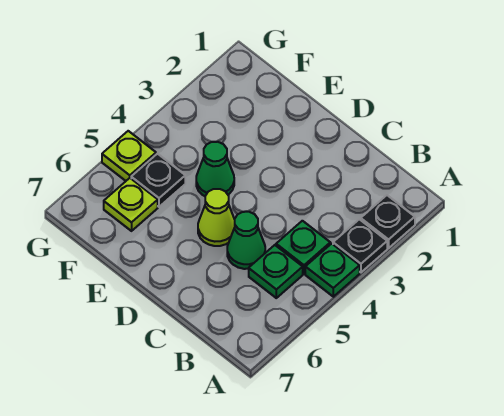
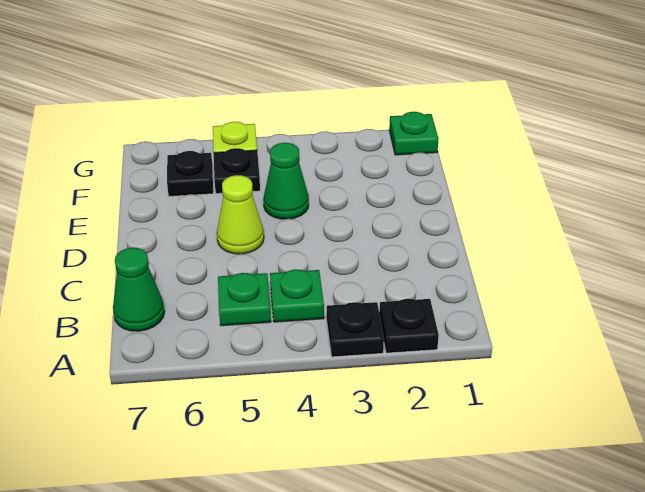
green plate A4 level 1 -> green plate G1 level 1
green cone C5 level 1 -> green cone B7 level 1
lime plate F6 level 1 -> black plate F6 level 1

